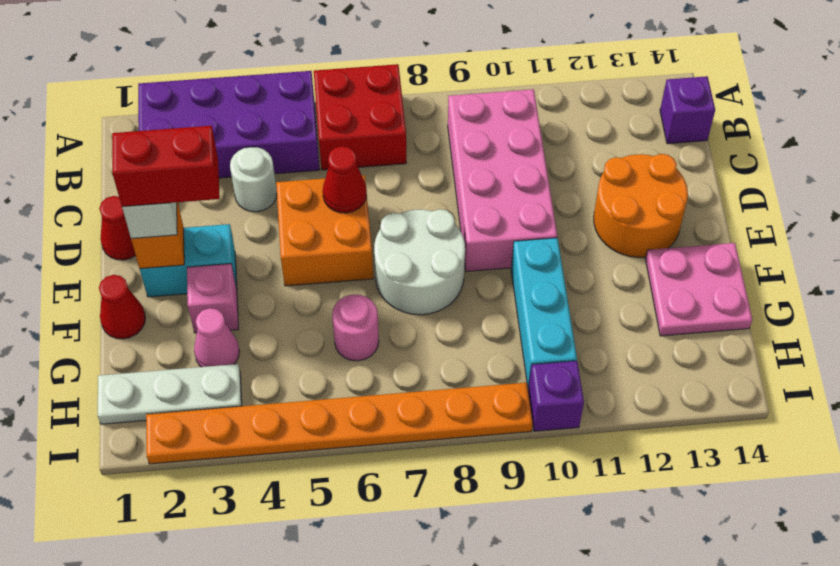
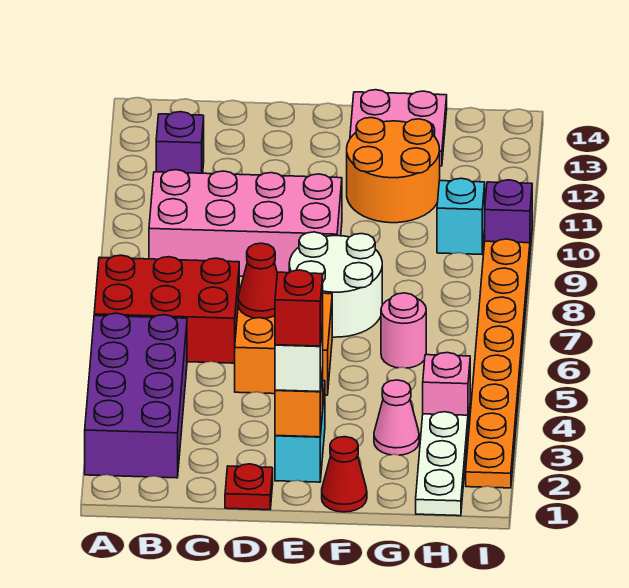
red brick A6:B7 level 1 -> red brick A6:C7 level 1
purple brick B14 level 1 -> purple brick B12 level 1
white round brick C4 level 1 -> none
red cone D1 level 1 -> red plate D1 level 1
orange round brick D12:E13 level 1 -> orange round brick F11:G12 level 1
red brick E2:E3 level 4 -> red brick E2 level 4
pink brick F3 level 1 -> pink brick H4 level 1
cyan brick F10:H10 level 1 -> cyan brick H10 level 1

